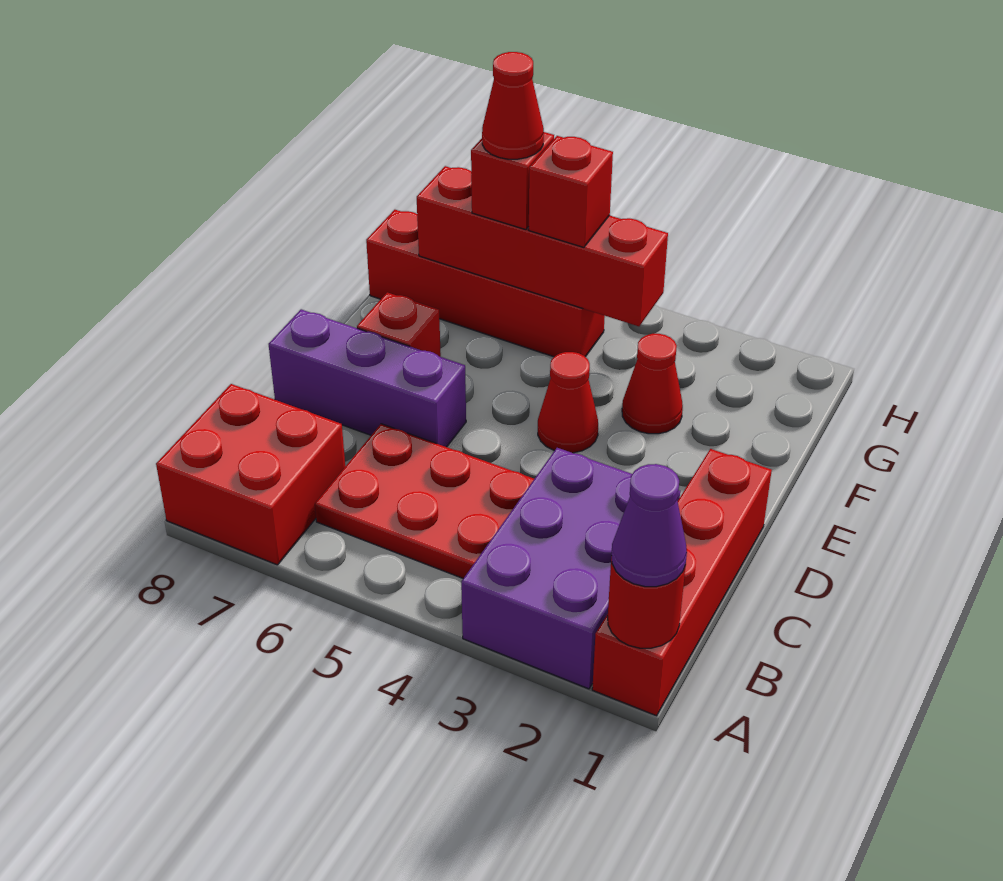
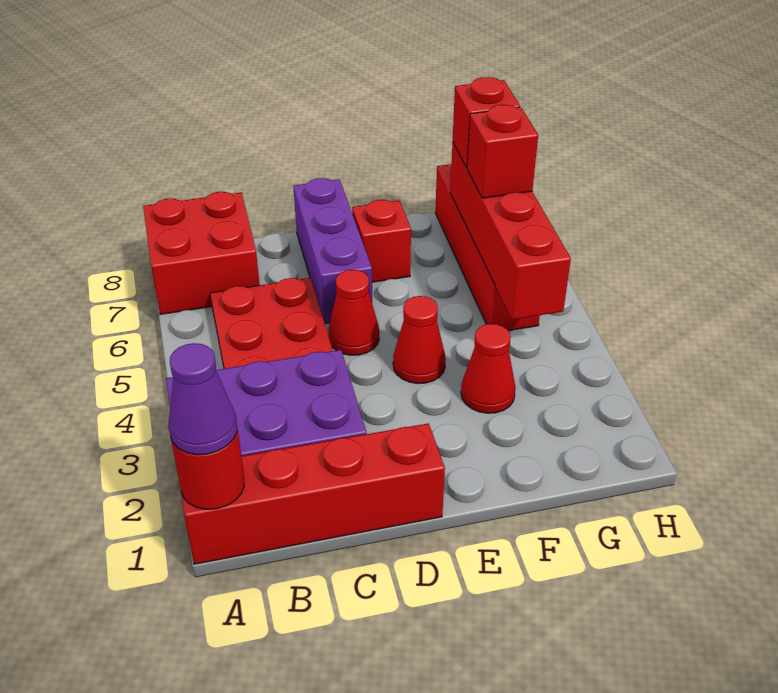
red brick G5 level 3 -> red brick G7 level 3
red cone G6 level 4 -> red cone D5 level 1

